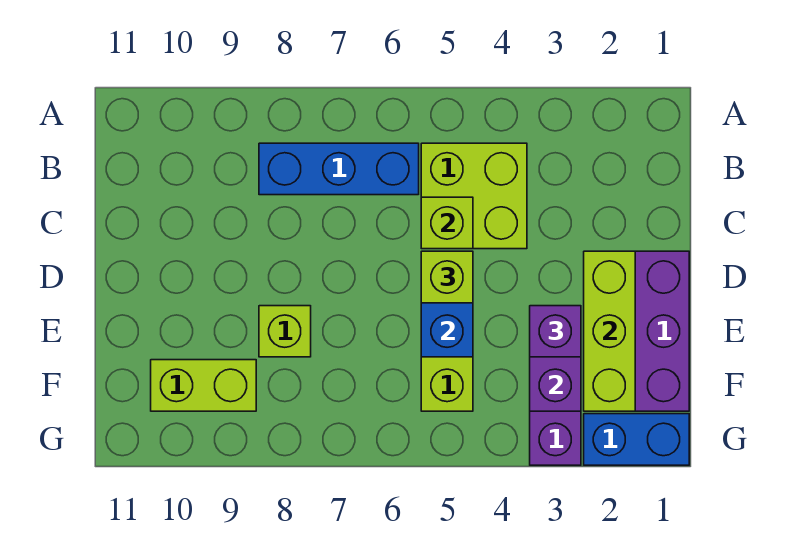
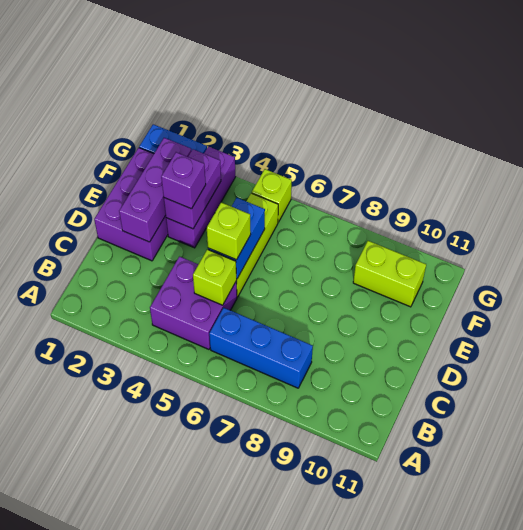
lime brick B4:C5 level 1 -> purple brick B4:C5 level 1
lime brick D2:F2 level 2 -> purple brick D2:F2 level 2
lime brick E8 level 1 -> lime brick G5 level 1

